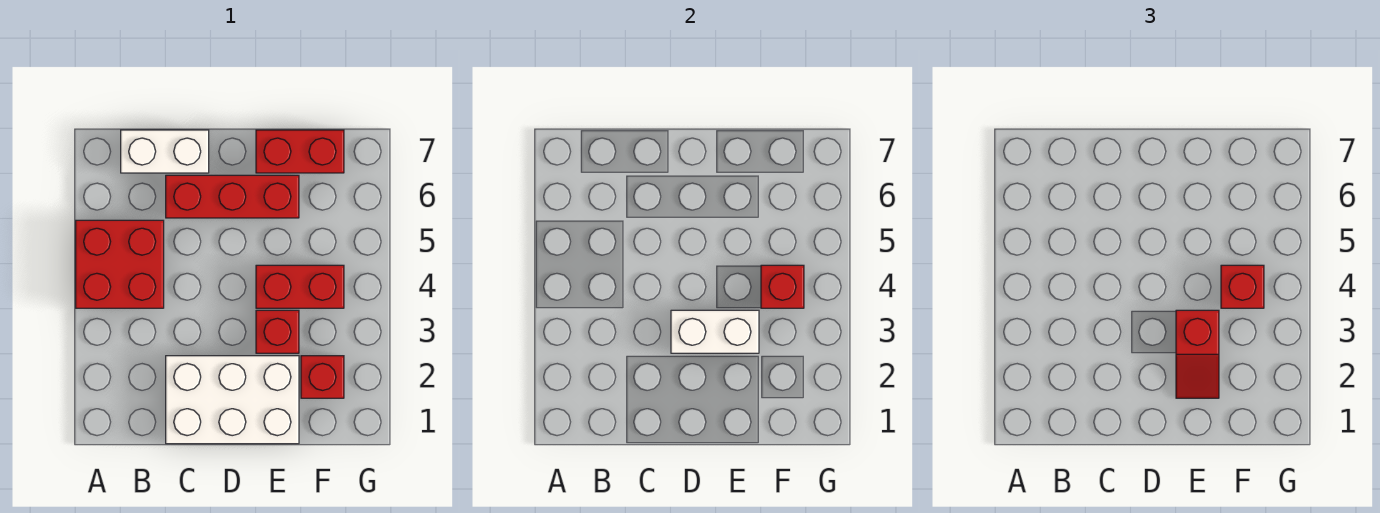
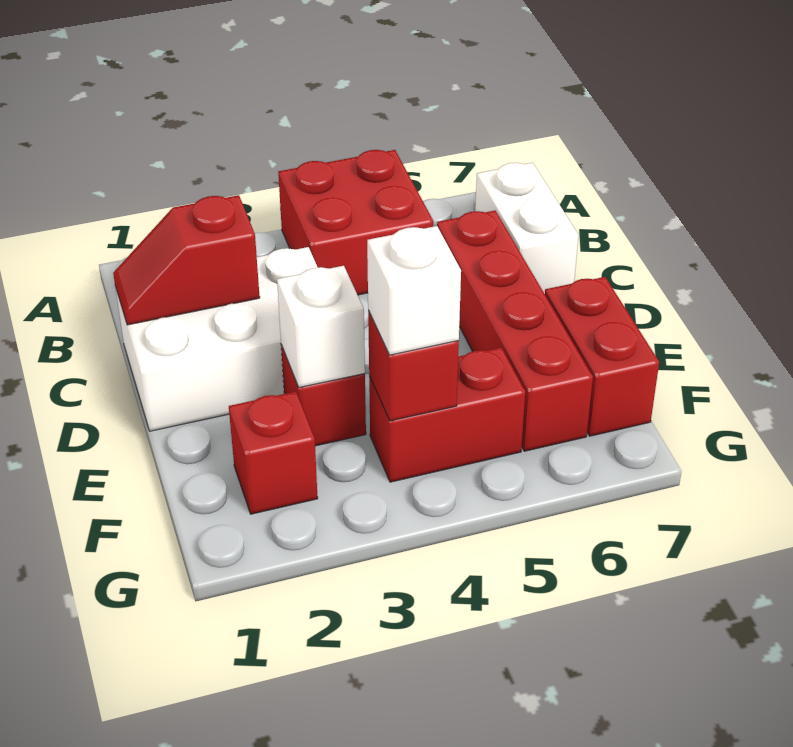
white brick C1:E2 level 1 -> white brick C1:D3 level 1
red brick C6:E6 level 1 -> red brick C6:F6 level 1
white brick D3:E3 level 2 -> white brick E3 level 2
red slope E2:E3 level 3 top 3 -> red slope C1:C2 level 2 top 2
red brick E4:F4 level 1 -> red brick F4:F5 level 1
red brick F4 level 3 -> white brick F4 level 3

